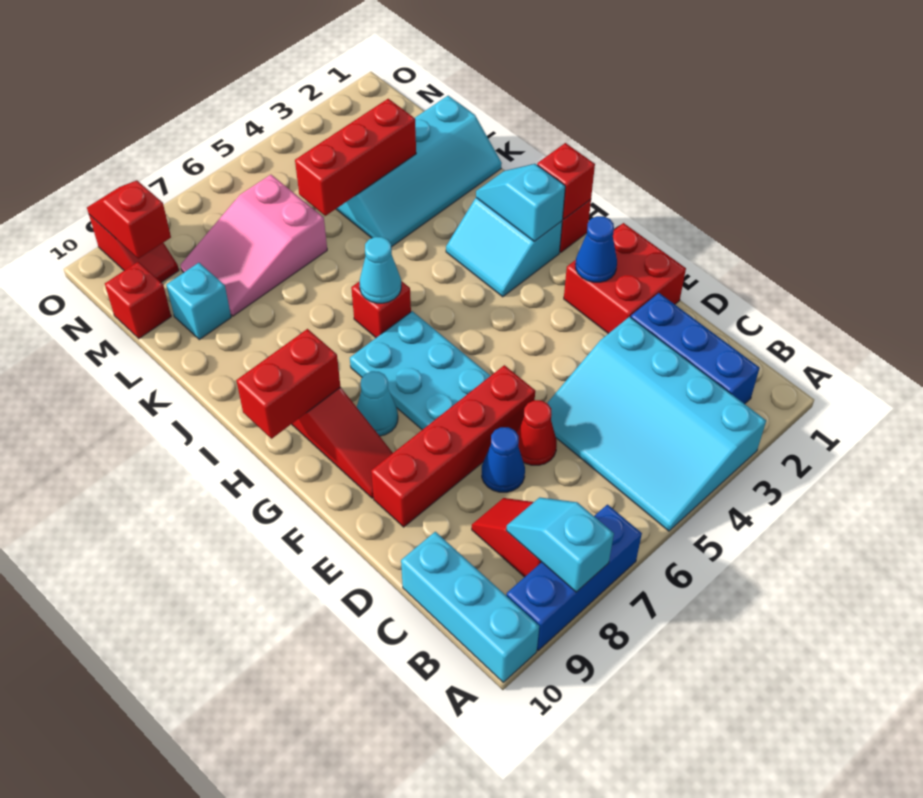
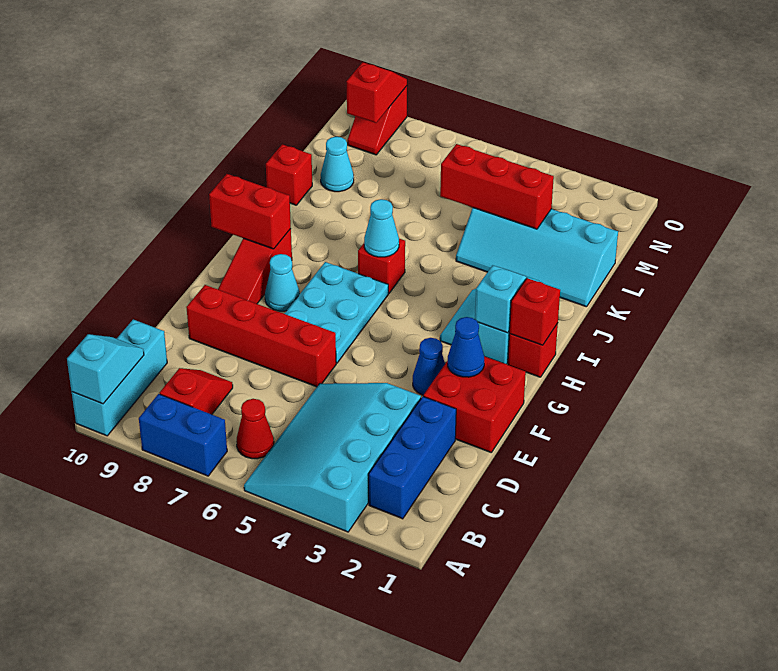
blue brick A7:A9 level 1 -> blue brick A7:A8 level 1
cyan slope A8:B8 level 2 top A -> cyan slope A10:B10 level 2 top A
red cone D6 level 1 -> red cone B6 level 1
blue cone D7 level 1 -> blue cone F3 level 1
pink slope L6:M8 level 1 top 6 -> none
cyan brick L9 level 1 -> cyan cone L9 level 1
red brick M10 level 1 -> red brick K10 level 1

